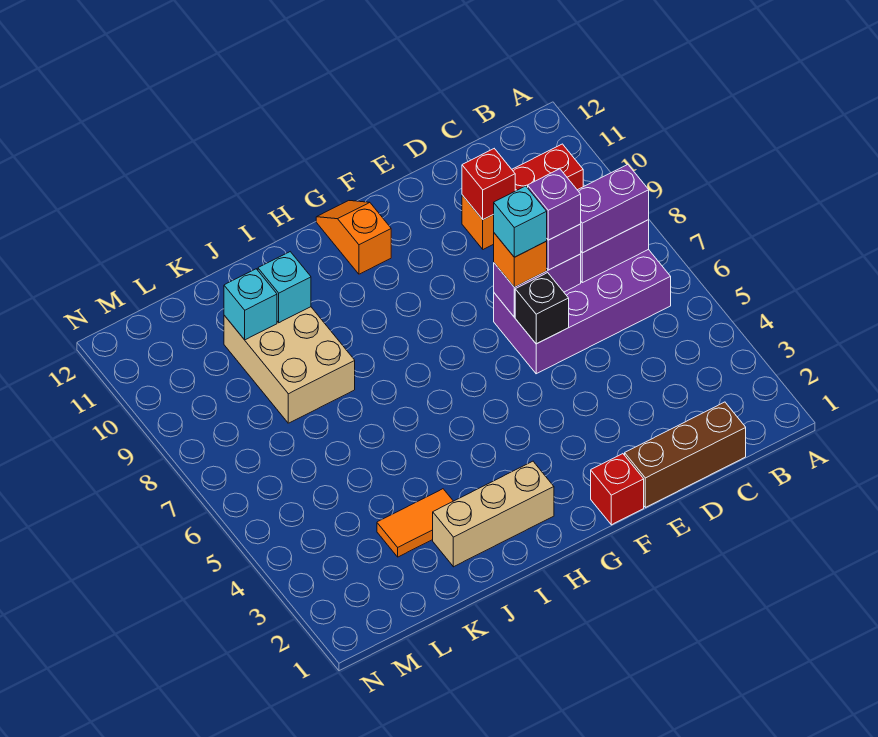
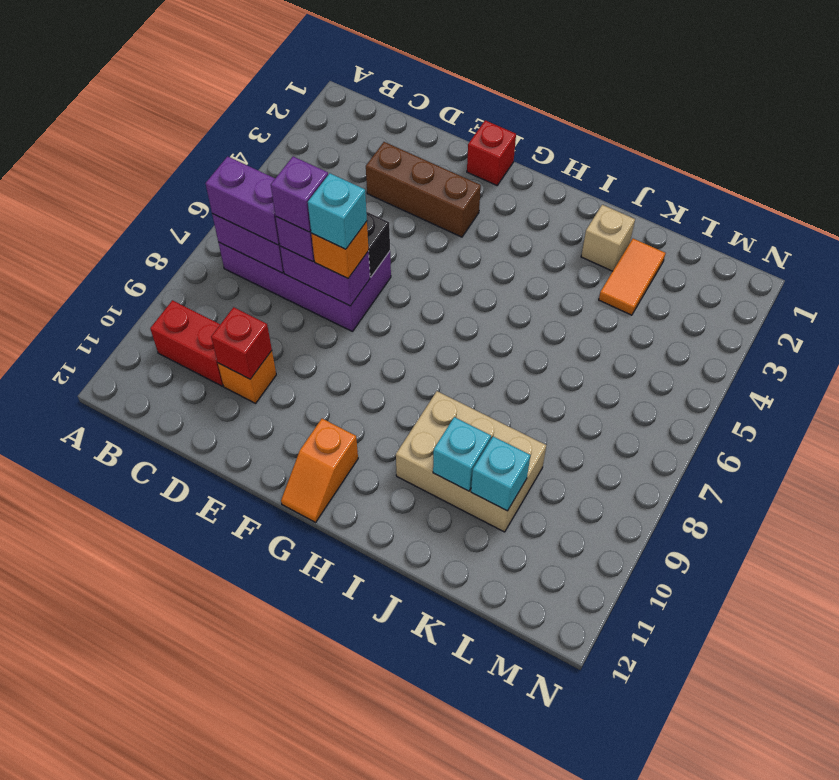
brown brick C1:E1 level 1 -> brown brick D3:F3 level 1
tan brick H2:J2 level 1 -> tan brick J2 level 1
orange tile J3:K3 level 1 -> orange tile K2:K3 level 1
tan brick J8:K10 level 1 -> tan brick I9:K10 level 1

